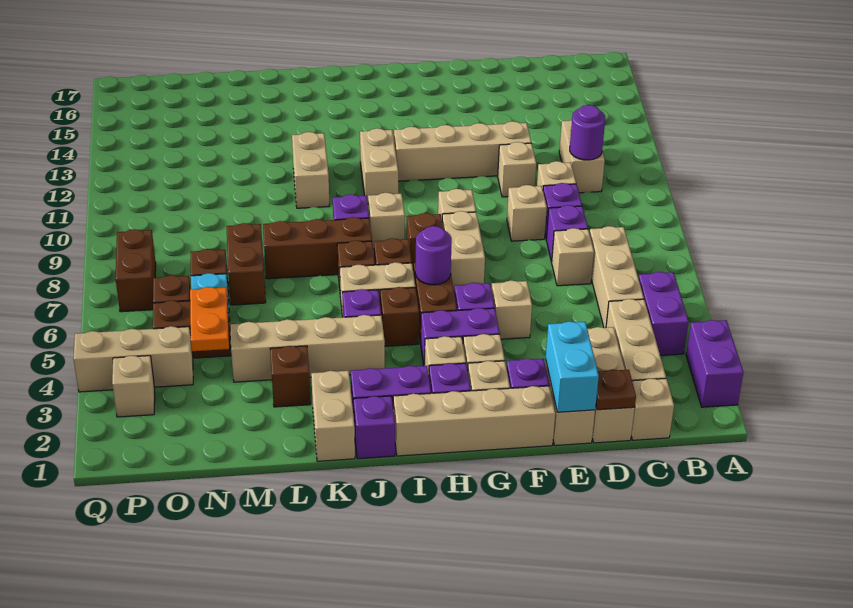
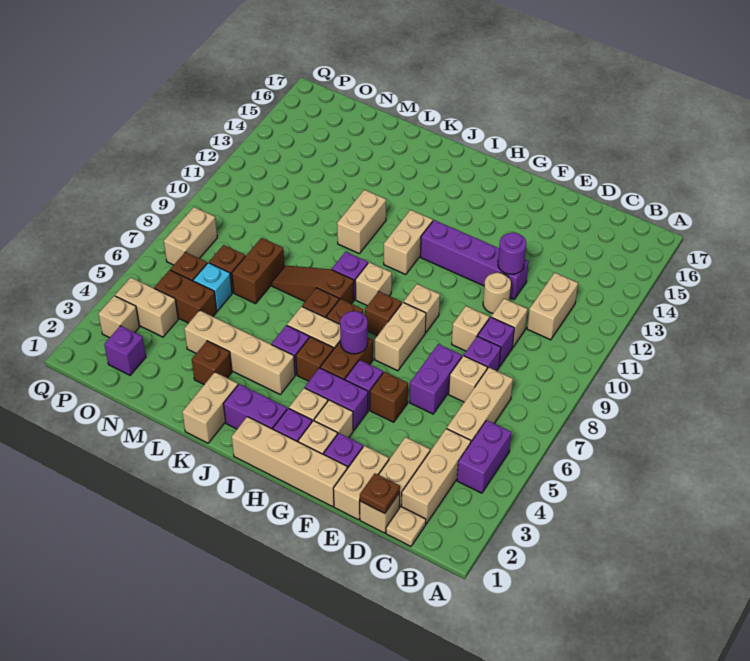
purple brick A2:A3 level 1 -> purple brick E6:E7 level 1
tan brick C1 level 1 -> tan plate C1 level 1
purple round brick C11 level 2 -> purple round brick E12 level 2
cyan brick E1:E2 level 2 -> none
tan brick E11 level 1 -> tan round brick E11 level 1
tan brick E12:H12 level 1 -> purple brick E12:H12 level 1
tan brick F5 level 1 -> brown brick F5 level 1
purple brick J1 level 1 -> purple brick O2 level 1
brown brick J8:L8 level 1 -> brown slope J8:L8 level 1 top J
orange plate N4:N5 level 2 -> none
tan brick O4:Q4 level 1 -> tan brick O4:P4 level 1
brown brick P7:P8 level 1 -> tan brick P7:P8 level 1

